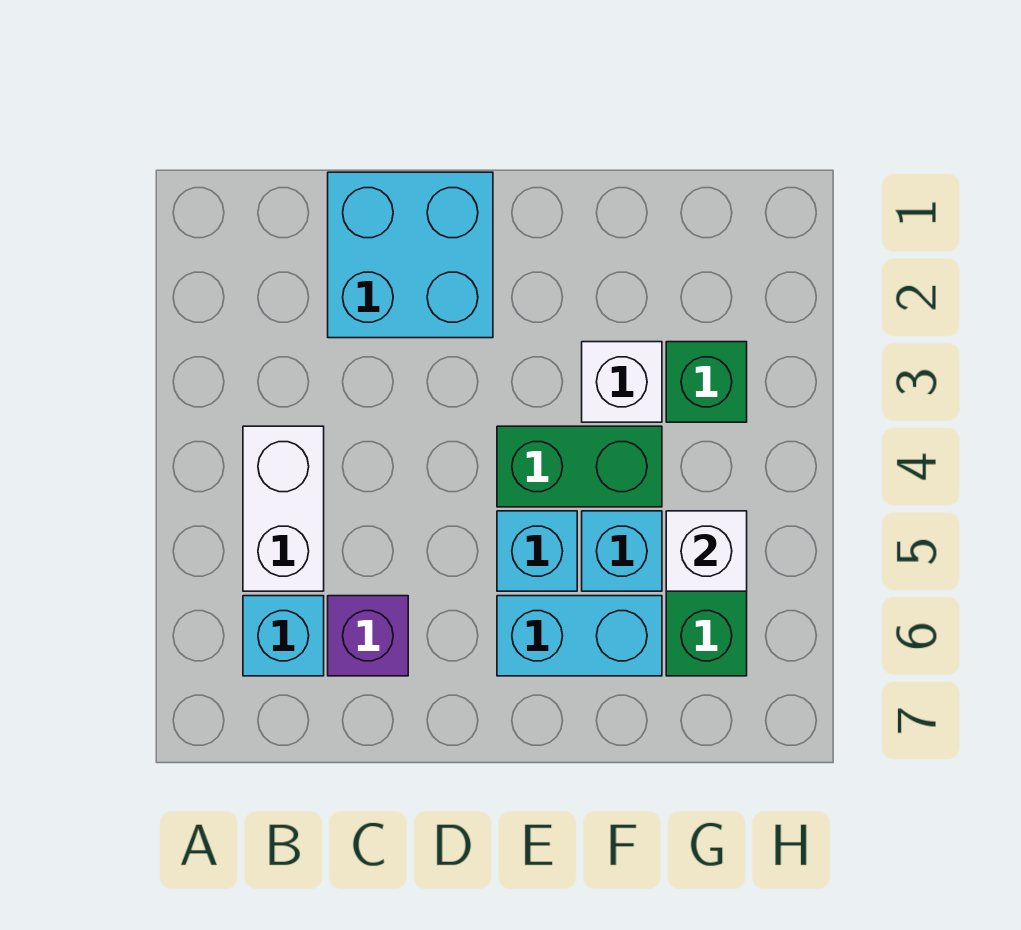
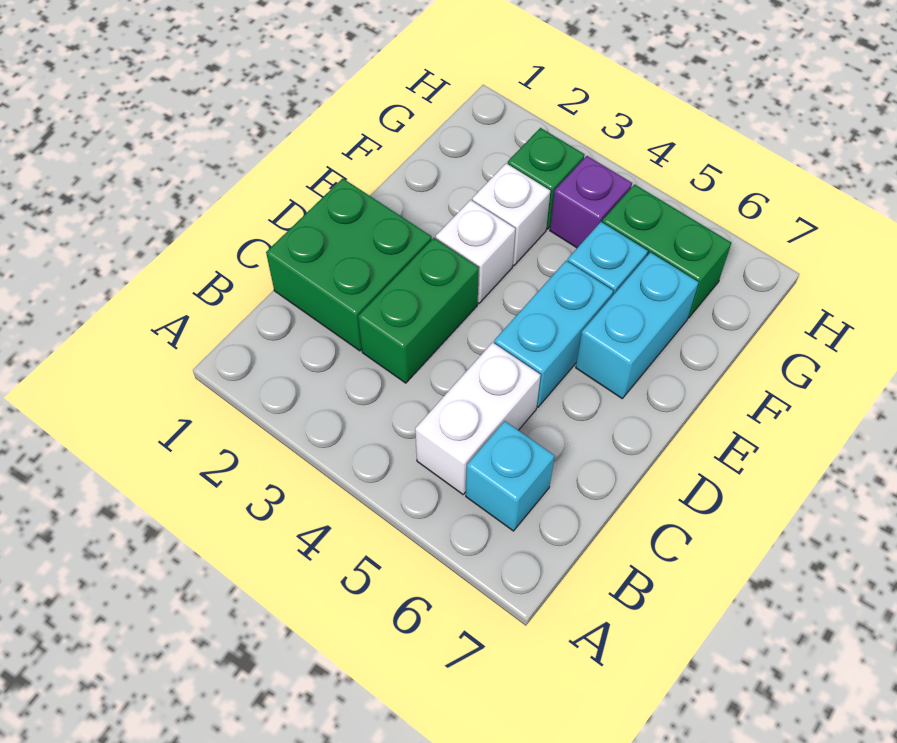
white brick B4:B5 level 1 -> white brick B5:C5 level 1
cyan brick C1:D2 level 1 -> green brick C1:D2 level 1
purple brick C6 level 1 -> purple brick G4 level 1
green brick E4:F4 level 1 -> green brick C3:D3 level 1
cyan brick E5 level 1 -> cyan brick D5:E5 level 1
white brick G5 level 2 -> white brick E3 level 1

